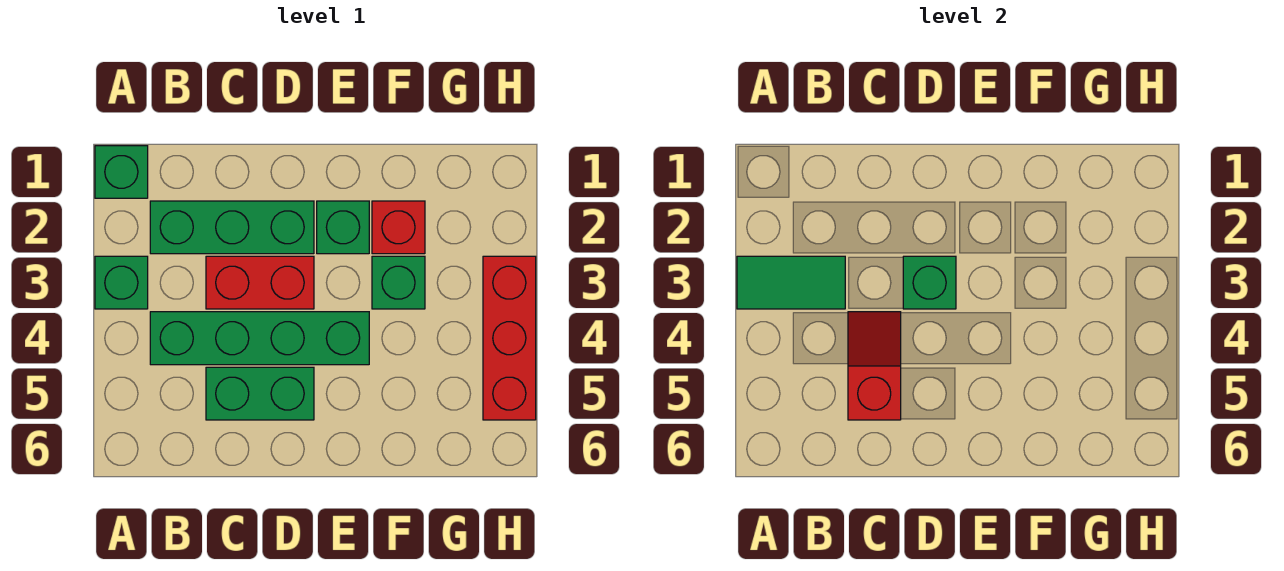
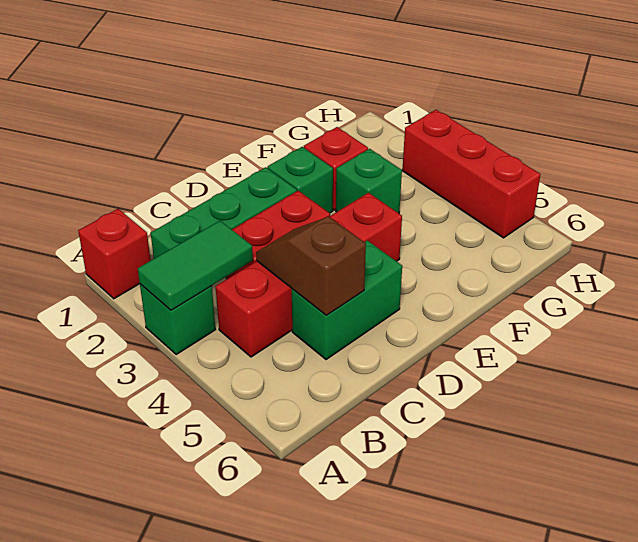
green brick A1 level 1 -> red brick A1 level 1
green brick B4:E4 level 1 -> red brick B4:E4 level 1
red slope C4:C5 level 2 top 5 -> brown slope C4:C5 level 2 top 5
green brick D3 level 2 -> none

